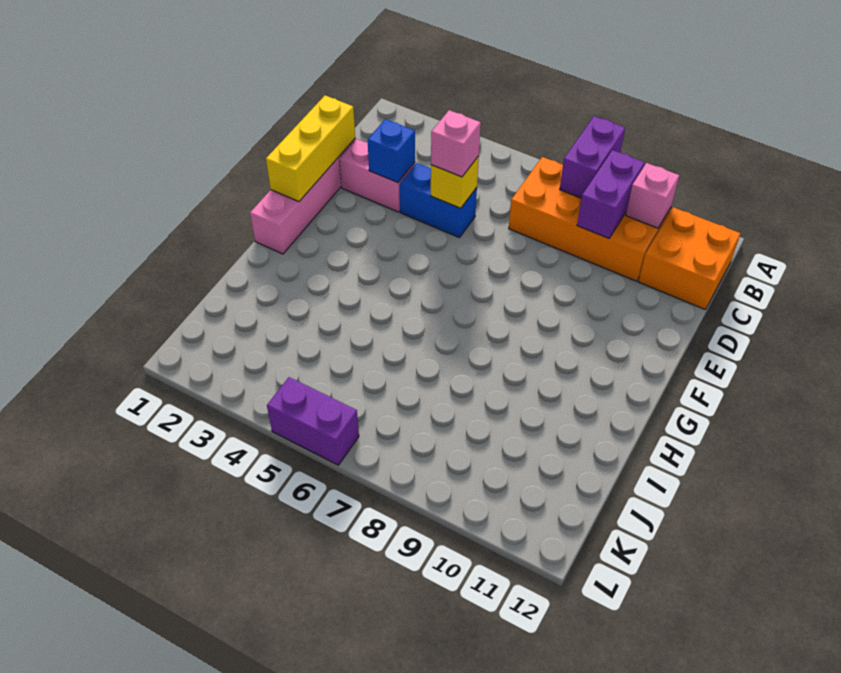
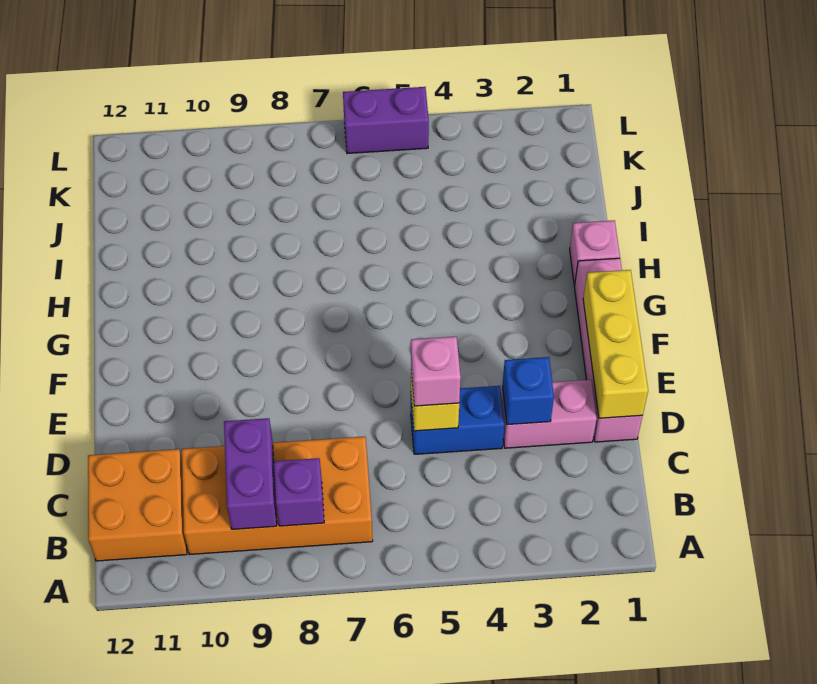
purple brick A8:B8 level 2 -> purple brick B8 level 2
pink brick B10 level 2 -> pink brick H1 level 1

